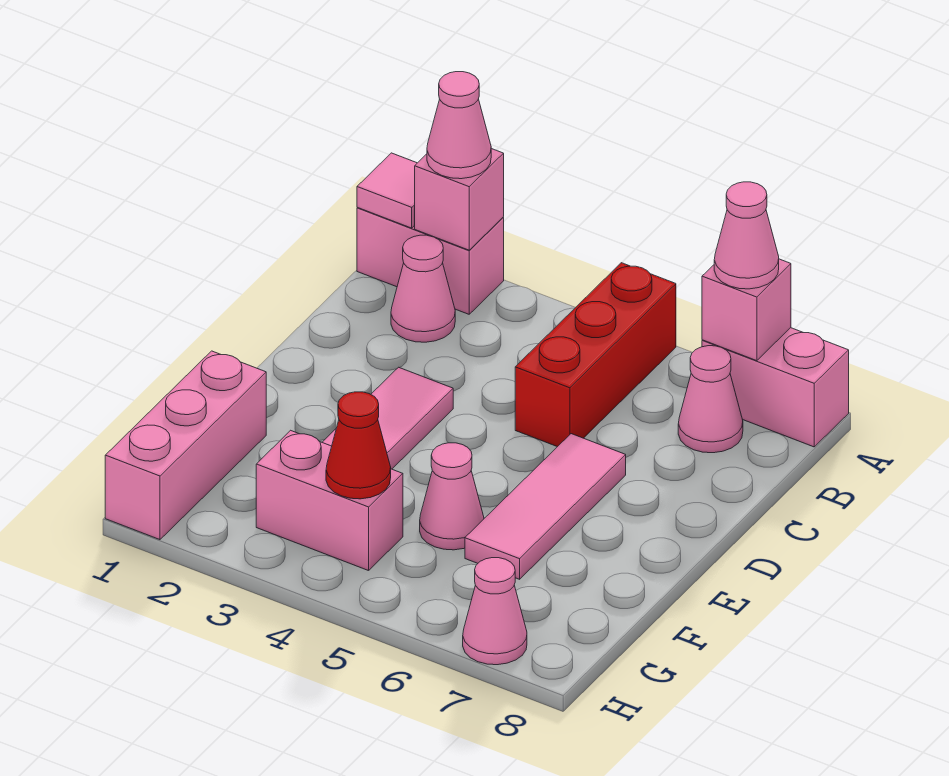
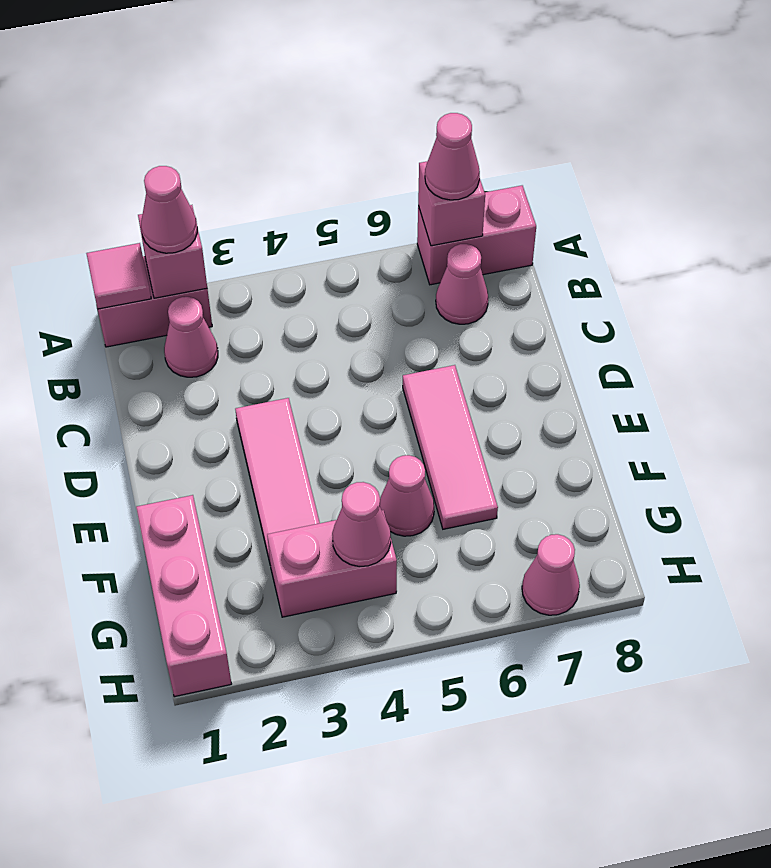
red brick A5:C5 level 1 -> none
red cone G4 level 2 -> pink cone G4 level 2

